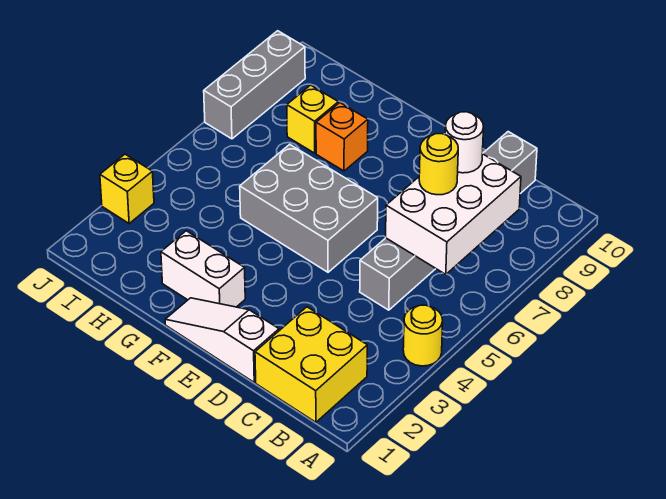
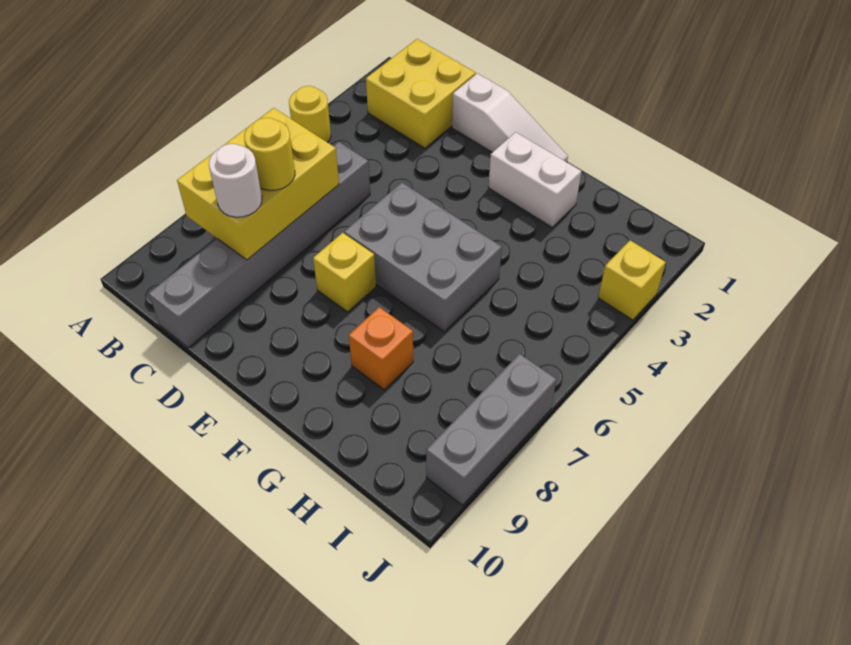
white brick B6:C8 level 2 -> yellow brick B6:C8 level 2
yellow brick H8 level 1 -> yellow brick E7 level 1

